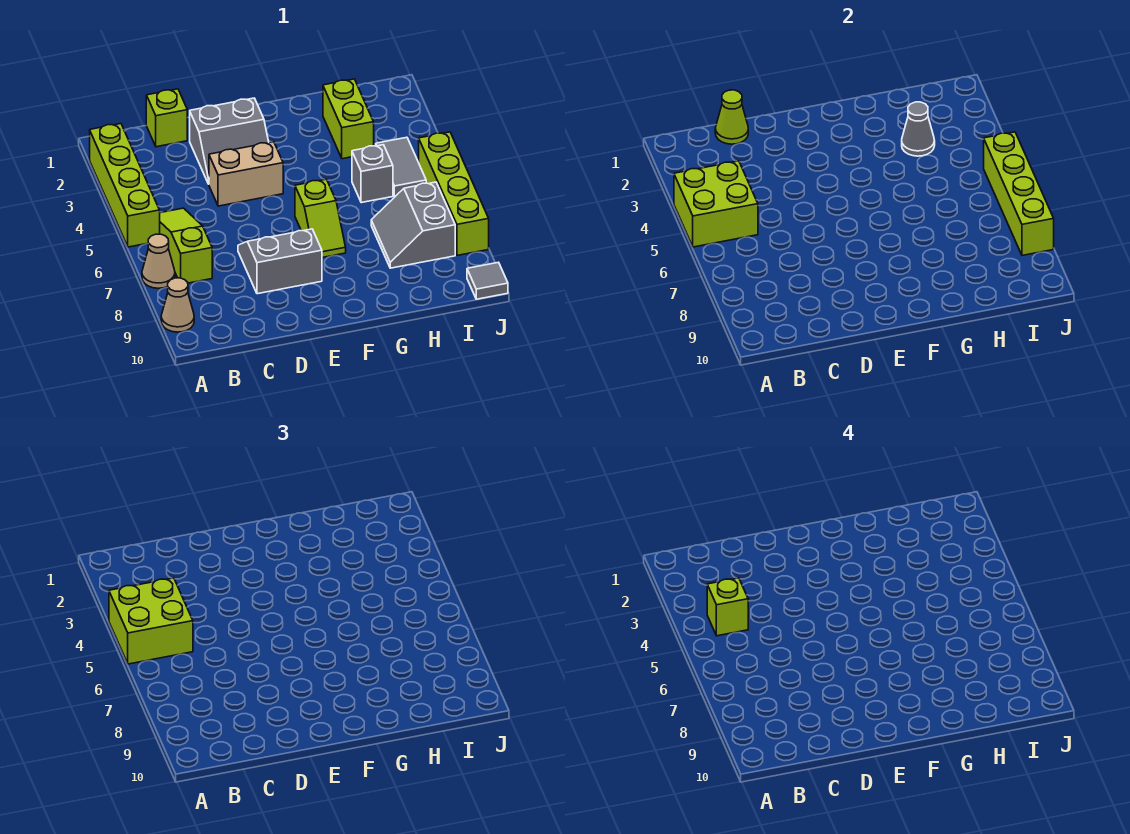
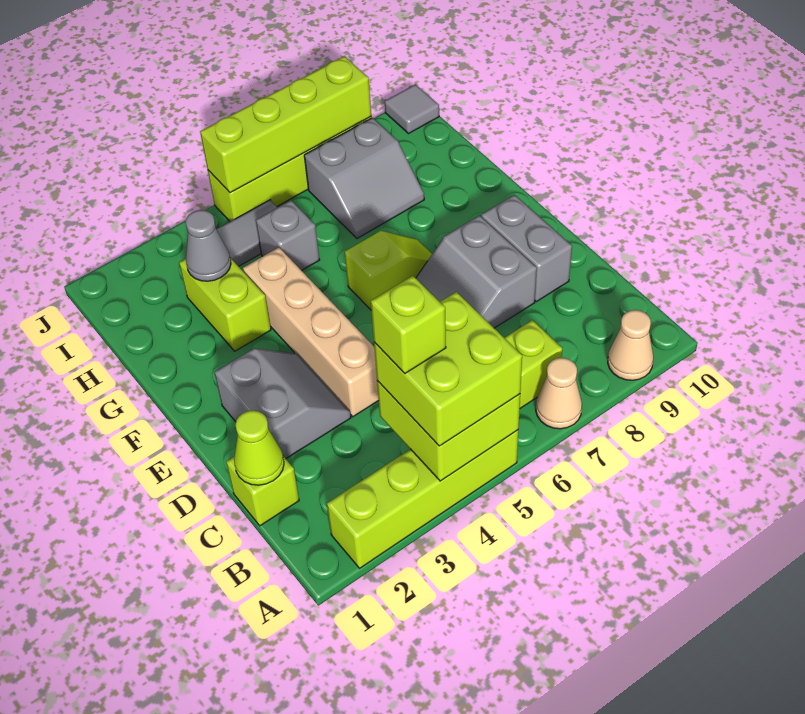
tan brick D4:E4 level 1 -> tan brick D4:G4 level 1
none -> grey brick D9:E9 level 1
lime brick H2:H3 level 1 -> lime brick G3:H3 level 1

